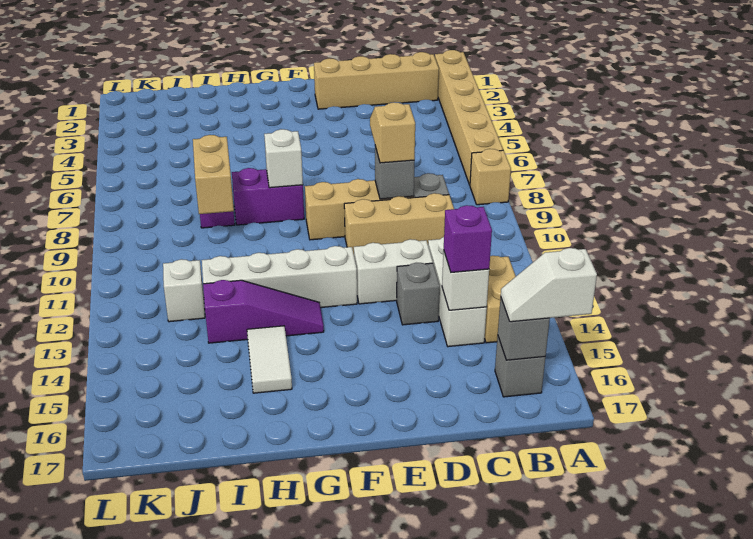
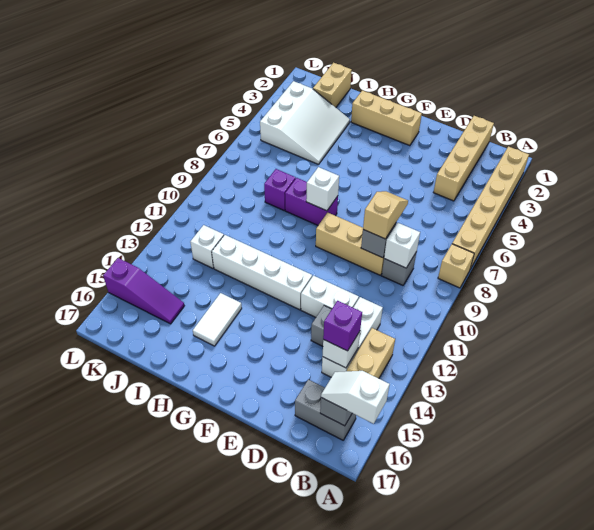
tan brick B2:E2 level 1 -> tan brick C1:C4 level 1
grey brick B16 level 1 -> grey brick B16:C16 level 1
none -> white brick C9 level 2
tan brick C10:E10 level 1 -> tan brick F2:H2 level 1
purple slope G13:I13 level 1 top I -> purple slope J15:L15 level 1 top L
none -> white slope I3:K5 level 1 top K
tan brick I8:I9 level 2 -> tan brick J1:J2 level 1

